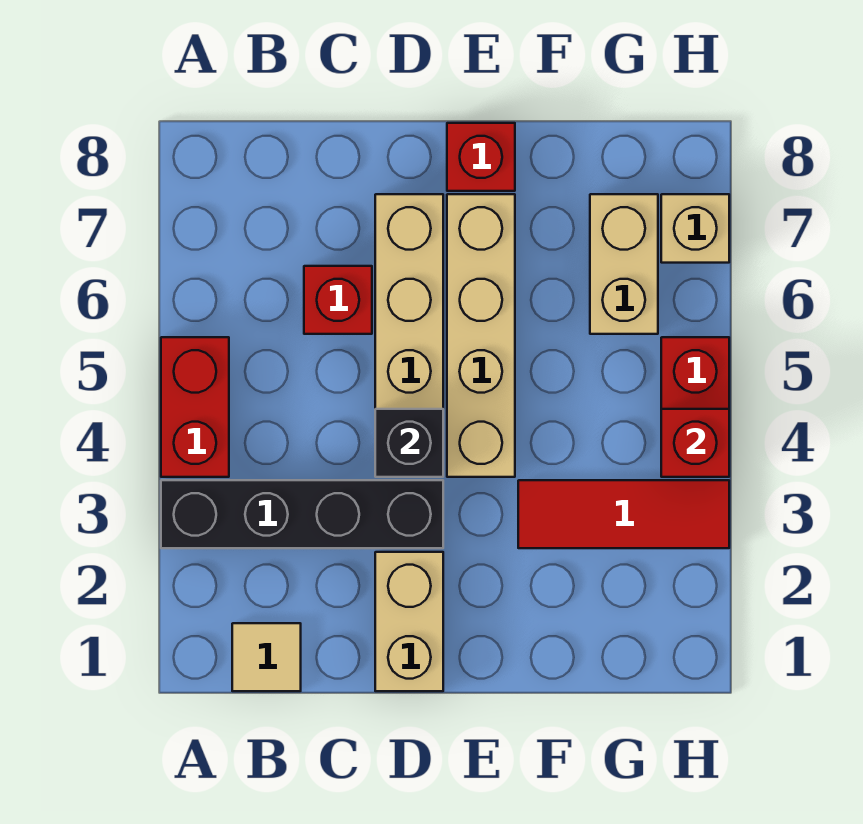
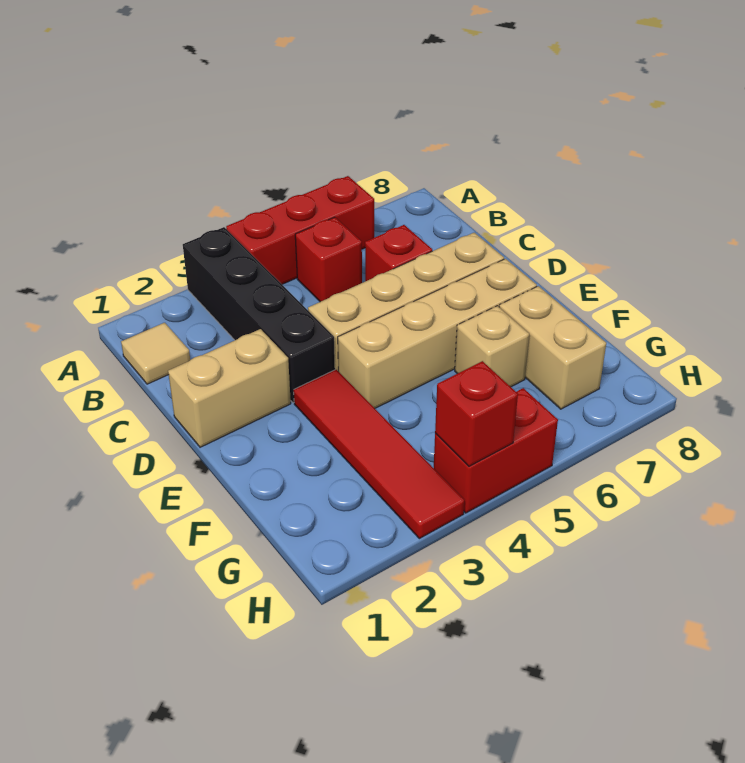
red brick A4:A5 level 1 -> red brick A4:A6 level 1
black brick D4 level 2 -> none
red brick E8 level 1 -> red brick B5 level 1
red tile F3:H3 level 1 -> red tile E3:H3 level 1
tan brick G6:G7 level 1 -> tan brick F7:G7 level 1
tan brick H7 level 1 -> tan brick F6 level 1

